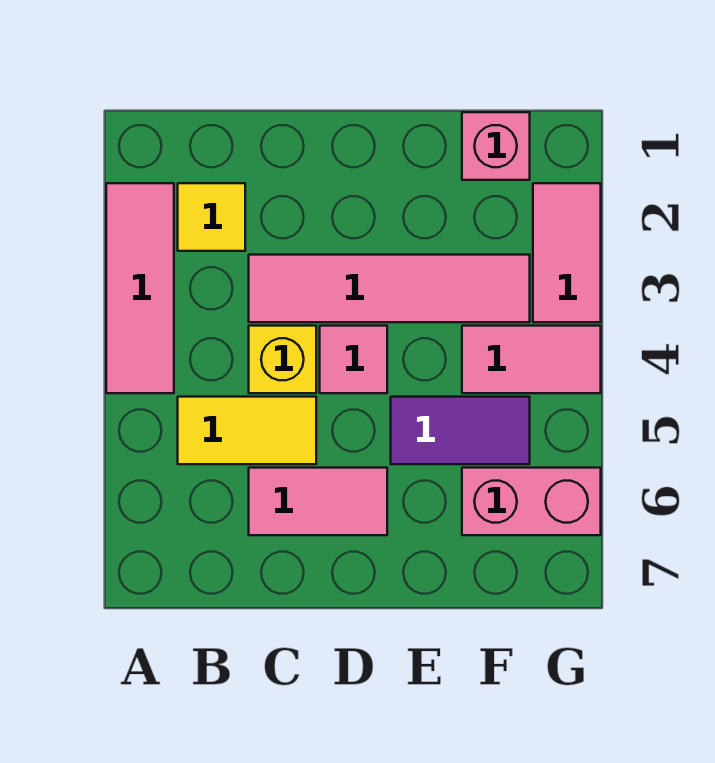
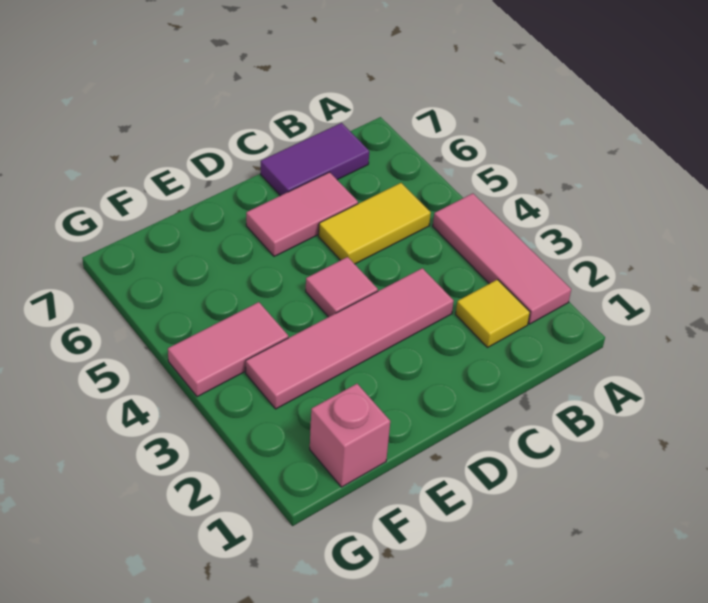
yellow brick C4 level 1 -> none
purple tile E5:F5 level 1 -> purple tile B7:C7 level 1
pink brick F6:G6 level 1 -> none
pink tile G2:G3 level 1 -> none

